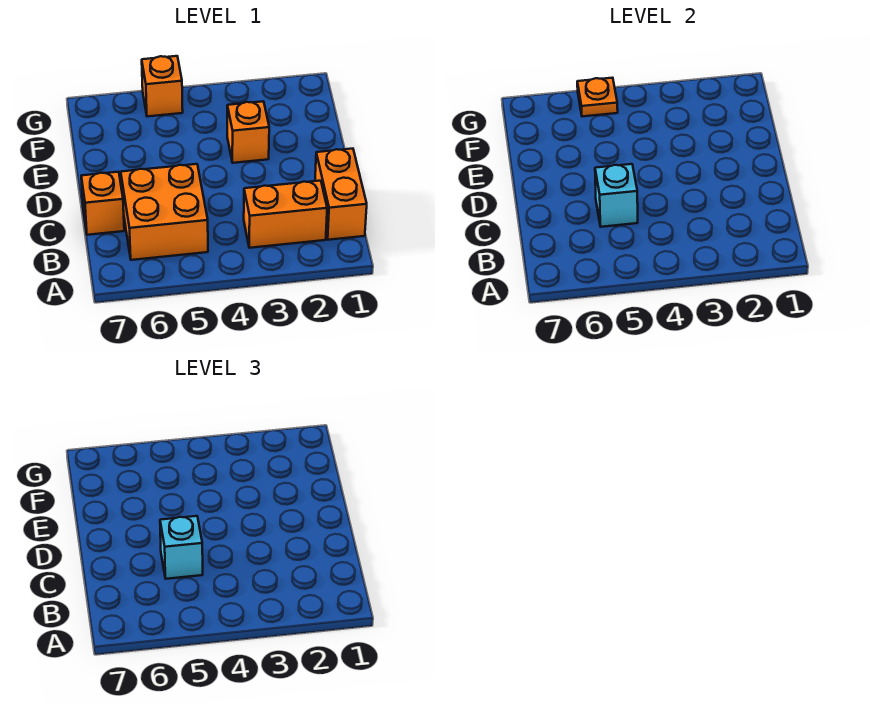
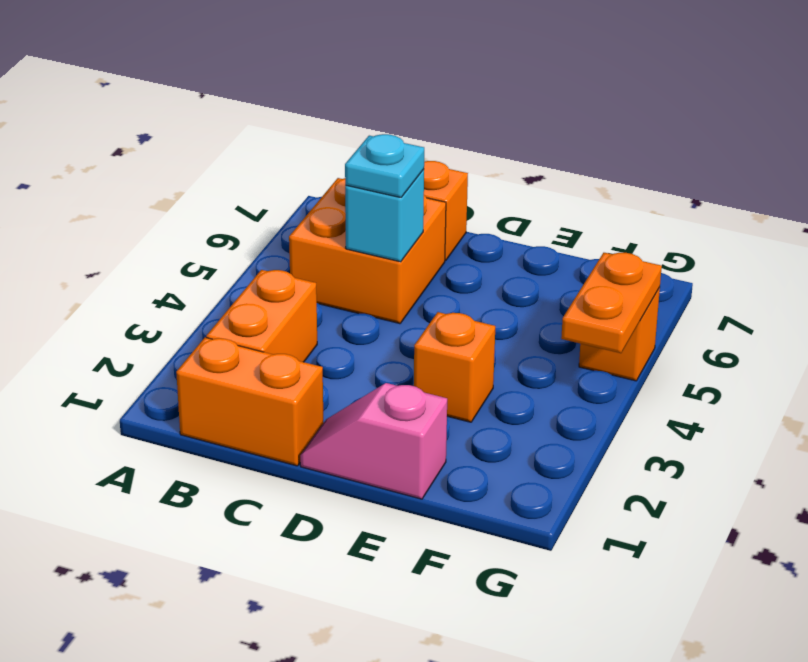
cyan brick C5 level 3 -> cyan plate C5 level 3
none -> pink slope D1:E1 level 1 top E
orange plate G5 level 2 -> orange plate G4:G5 level 2

